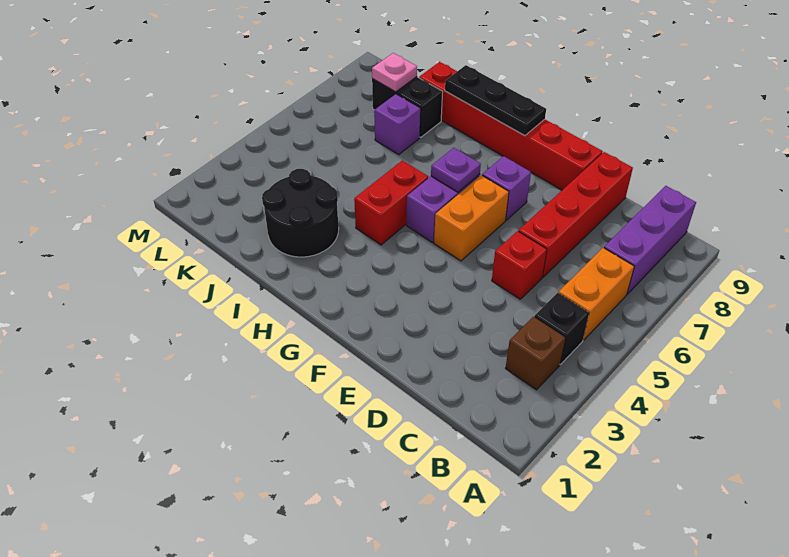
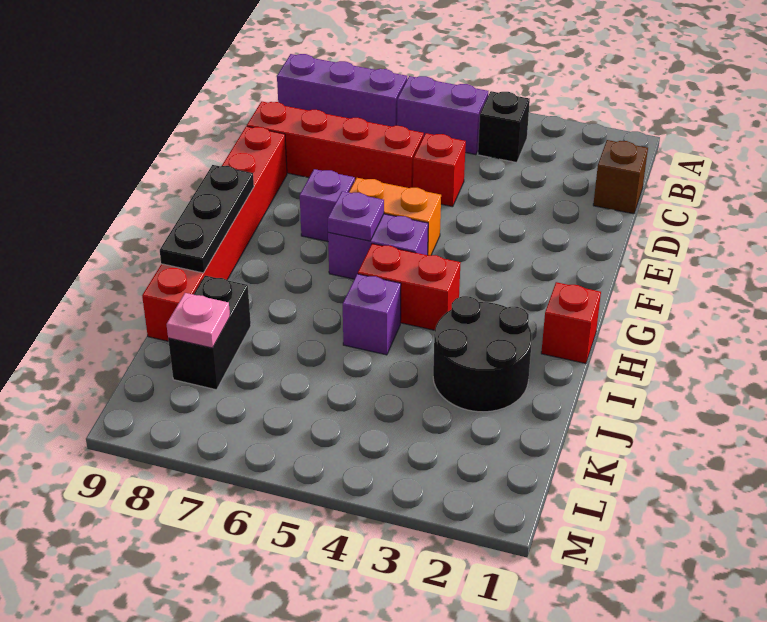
brown brick B3 level 1 -> brown brick C1 level 1
orange brick B5:B6 level 1 -> purple brick B5:B6 level 1
none -> red brick H1 level 1
purple brick J7 level 1 -> purple brick I5 level 1

